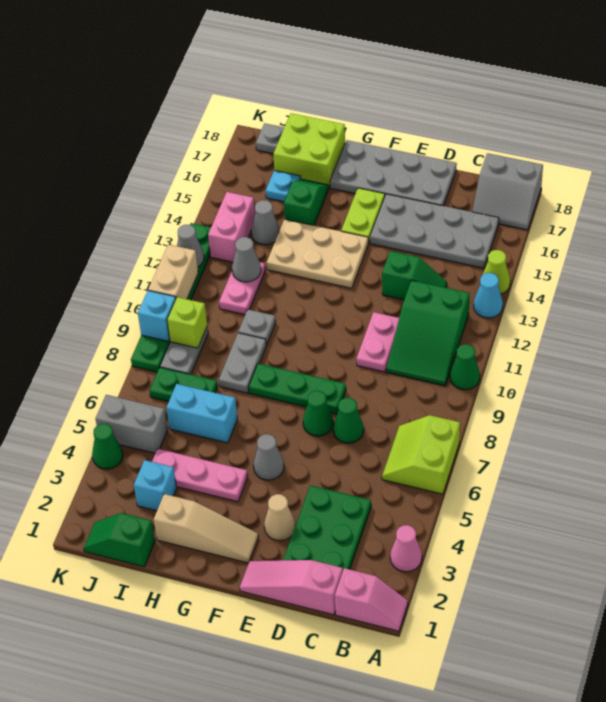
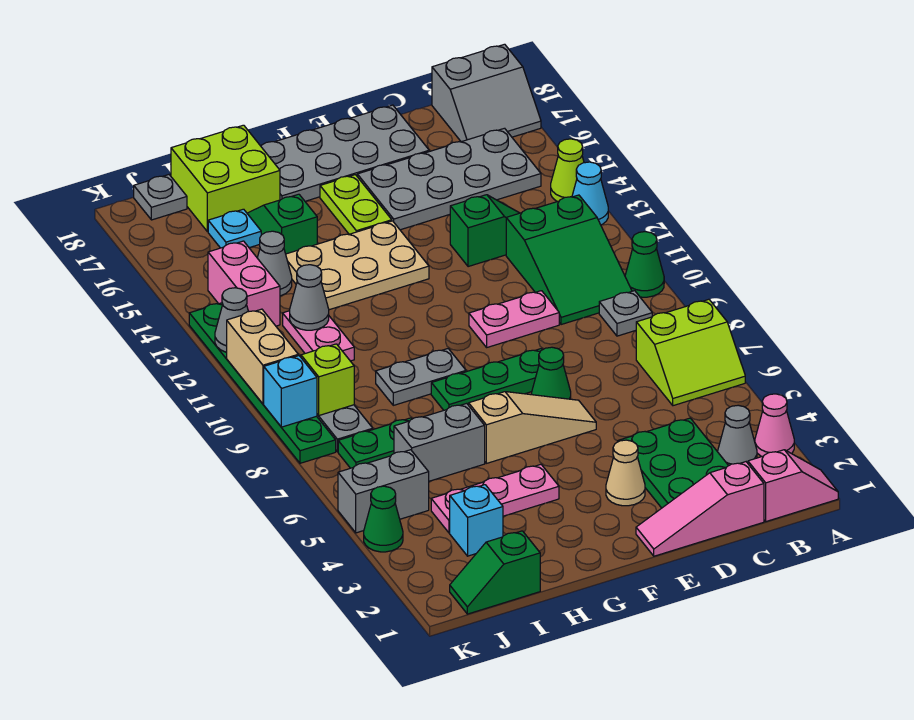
lime slope A6:B7 level 1 top A -> lime slope A6:B7 level 1 top 7
green cone D7 level 1 -> none
pink plate D10:D11 level 1 -> pink plate D10:E10 level 1
tan slope F2:H2 level 1 top H -> tan slope E6:G6 level 1 top G
grey cone F5 level 1 -> grey cone B3 level 1
cyan brick H6:I6 level 1 -> grey brick H6:I6 level 1
grey plate H8:H9 level 1 -> grey plate G9:H9 level 1
grey plate H10 level 1 -> grey plate B9 level 1

